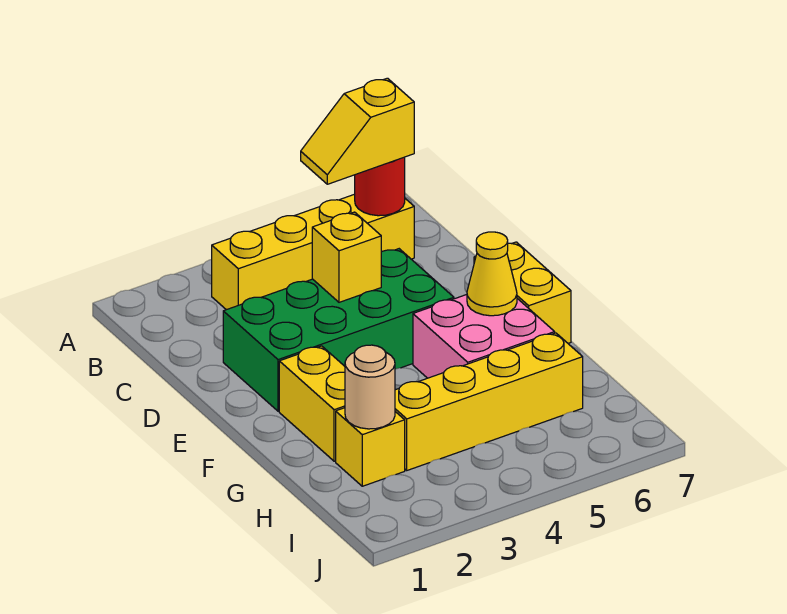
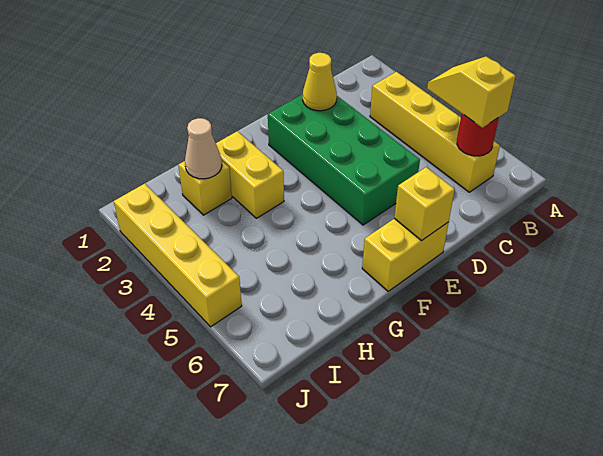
yellow brick D4 level 2 -> yellow brick E7 level 2
yellow brick F2:G2 level 1 -> yellow brick G2:G3 level 1
pink brick F5:G6 level 1 -> none
yellow cone F6 level 2 -> yellow cone D2 level 2
tan round brick H2 level 2 -> tan cone H2 level 2
yellow brick H3:H6 level 1 -> yellow brick J2:J5 level 1

